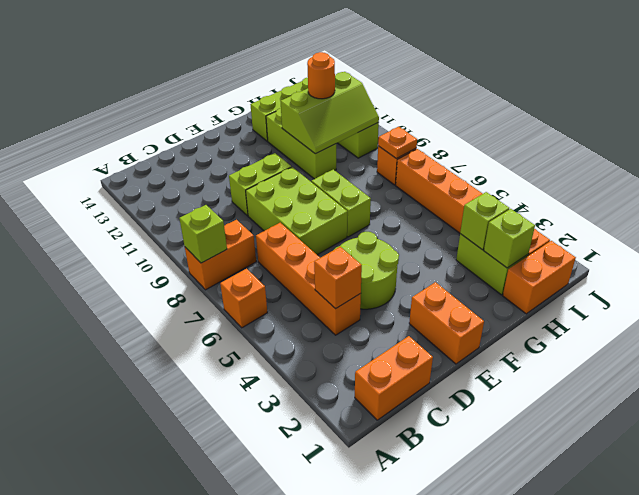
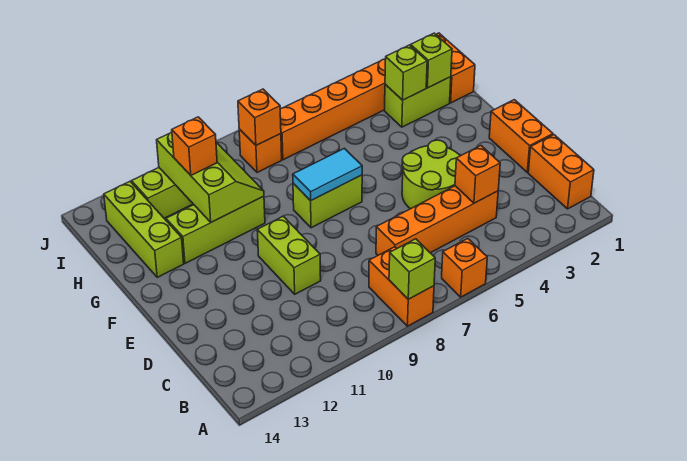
lime brick D7:E9 level 1 -> none
orange brick E1:E2 level 1 -> orange brick D1:E1 level 1
none -> cyan tile F7:F8 level 2
orange round brick H11 level 3 -> orange brick H11 level 3
orange plate I8 level 2 -> orange brick I8 level 2

